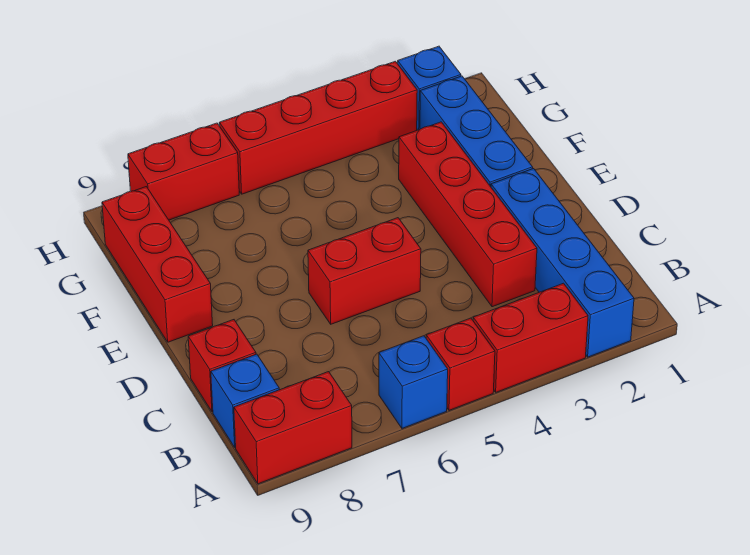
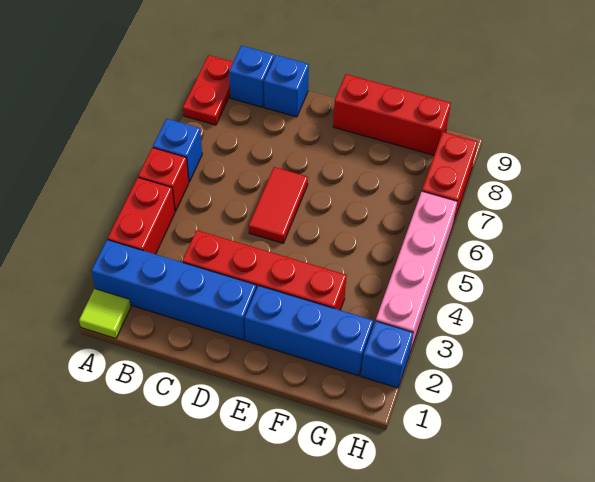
none -> lime tile A1 level 1
red brick A8:A9 level 1 -> red plate A8:A9 level 1
red brick C9 level 1 -> blue brick C9 level 1
red brick D5:D6 level 1 -> red tile D5:D6 level 1
red brick H3:H6 level 1 -> pink brick H3:H6 level 1

